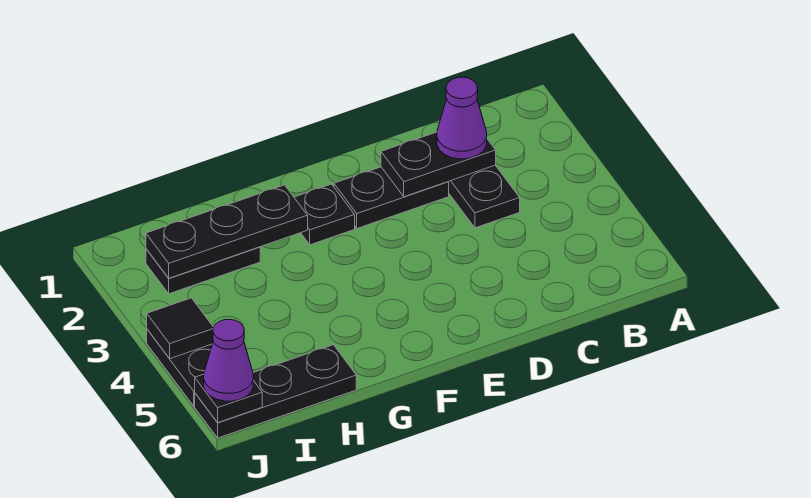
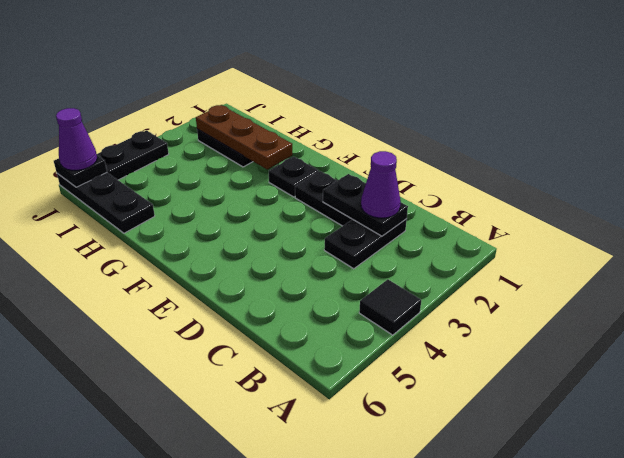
black plate G2:I2 level 2 -> brown plate G2:I2 level 2
black tile J4 level 2 -> black tile A4 level 1

